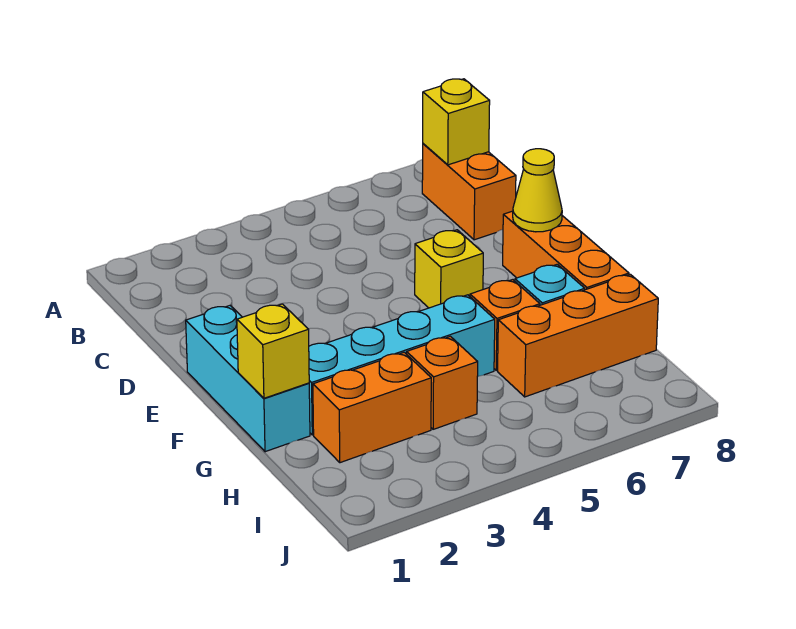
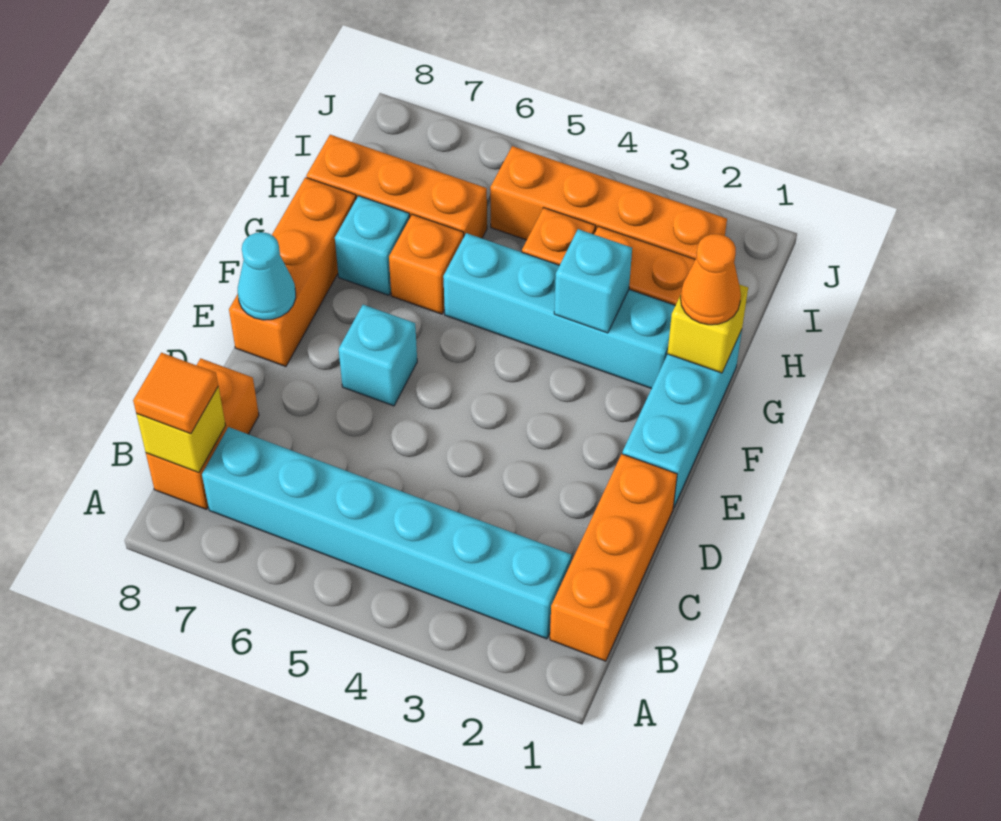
none -> orange brick B1:D1 level 1
none -> cyan brick B2:B7 level 1
none -> orange tile B8 level 3
yellow brick E6 level 1 -> cyan brick E6 level 1
yellow cone E8 level 2 -> cyan cone E8 level 2
none -> orange cone G1 level 3
none -> cyan brick G3 level 2
none -> orange brick I2:I5 level 1

